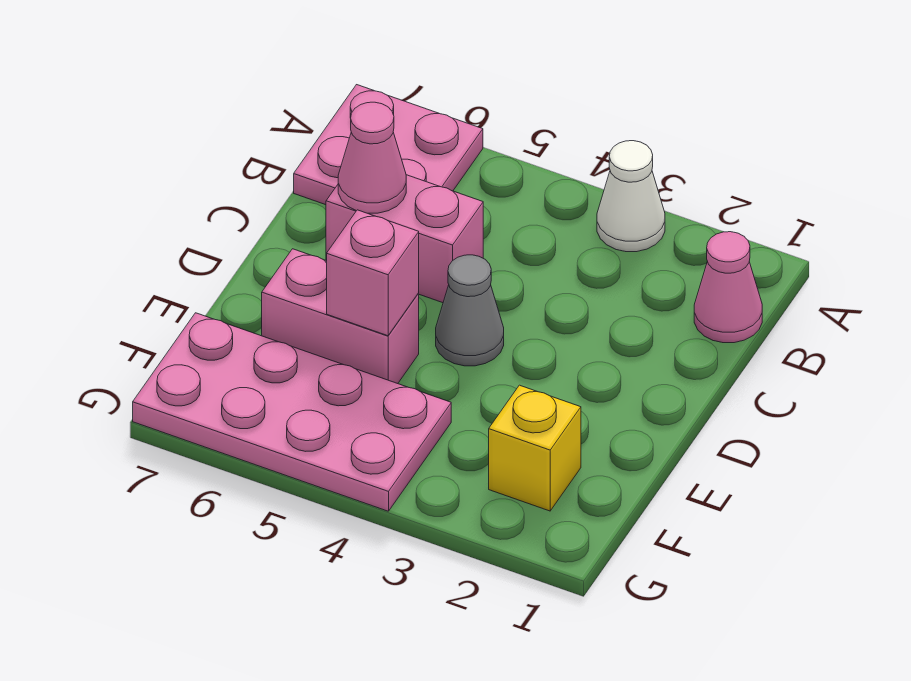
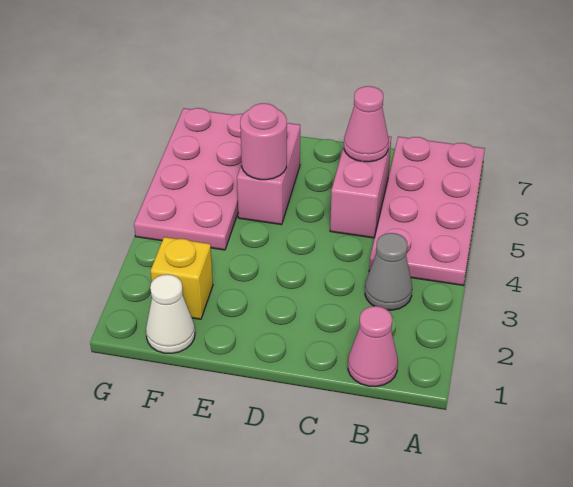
white cone A3 level 1 -> white cone F1 level 1
pink plate A6:B7 level 1 -> pink plate A4:B7 level 1
grey cone D4 level 1 -> grey cone B3 level 1
pink brick E5 level 2 -> pink round brick E5 level 2

